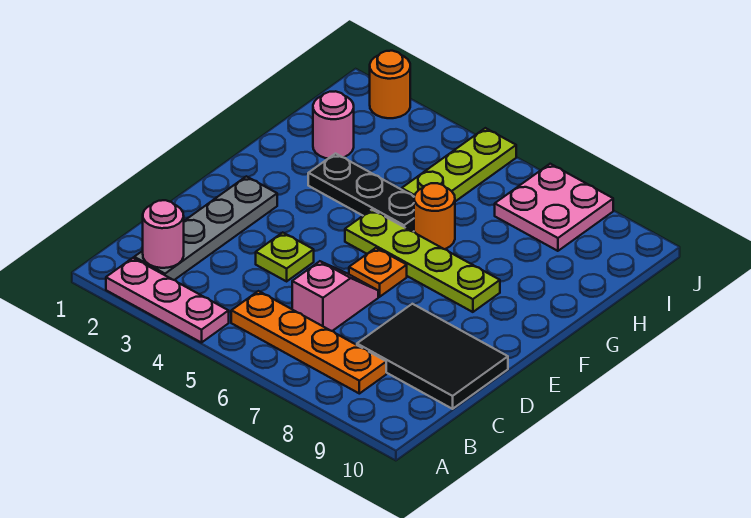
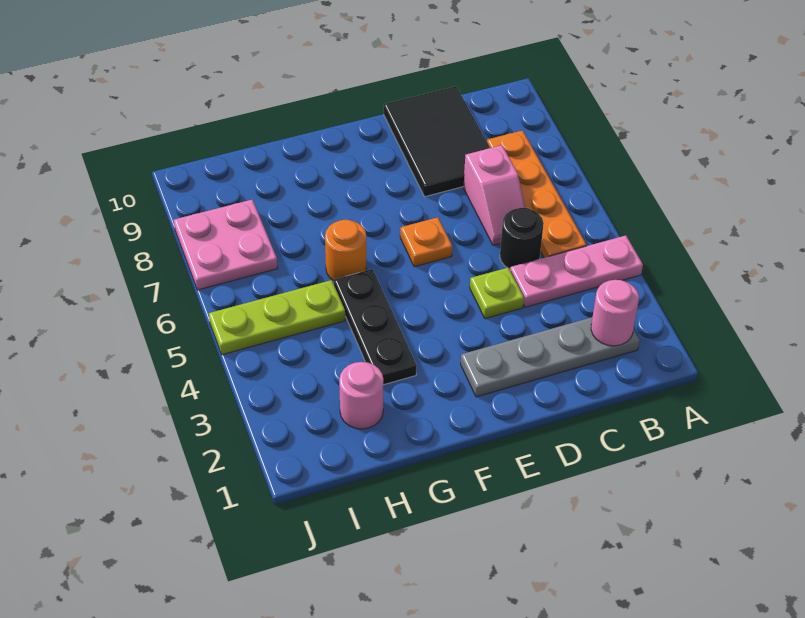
pink plate A2:A4 level 1 -> pink plate A4:C4 level 1
none -> black round brick C5 level 1
pink slope C6:D6 level 1 top C -> pink slope C6:C7 level 1 top 7
lime plate F5:F8 level 1 -> none
orange round brick J2 level 1 -> none

